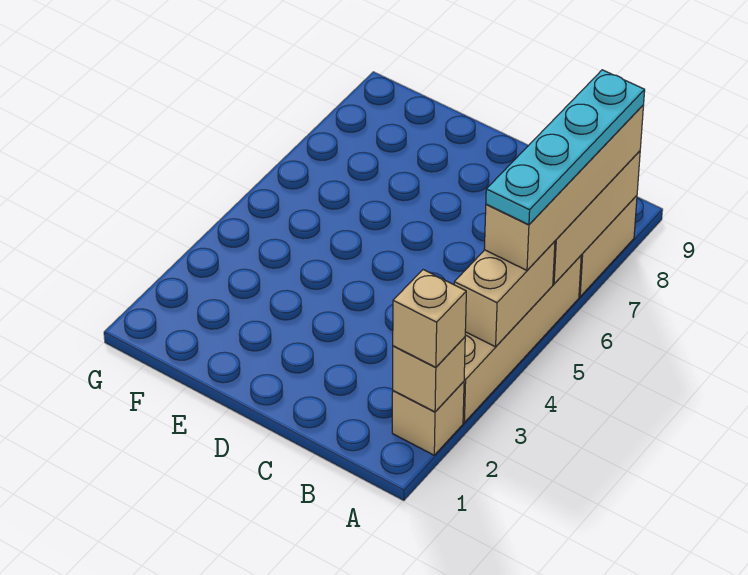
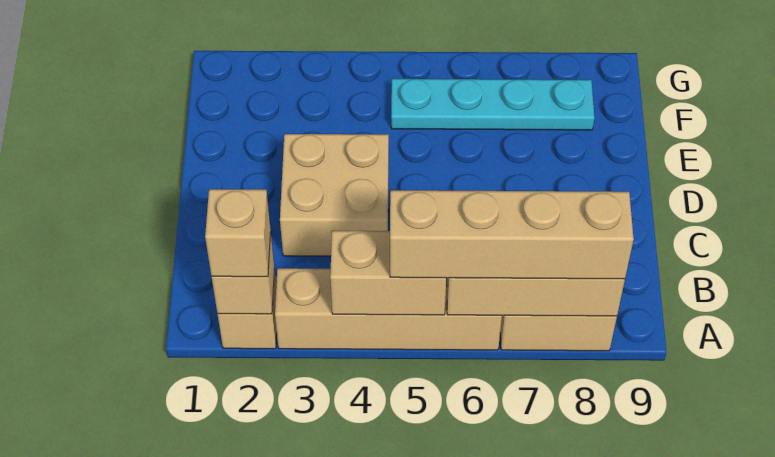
cyan plate A5:A8 level 4 -> cyan plate F5:F8 level 1
none -> tan brick C3:D4 level 1

